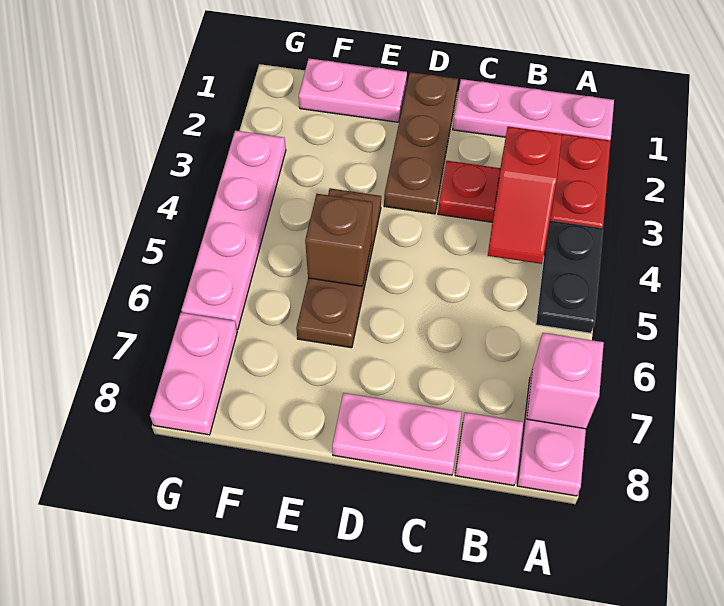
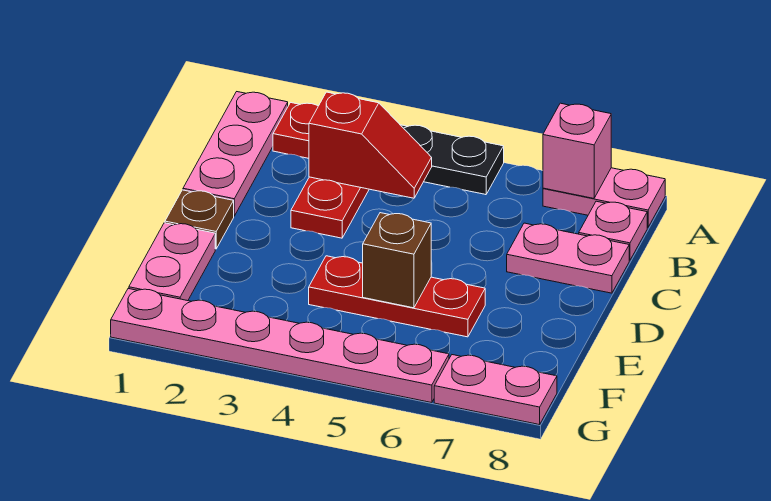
pink plate C8:D8 level 1 -> pink plate C7:C8 level 1
brown plate D1:D3 level 1 -> brown plate D1 level 1
brown plate E4:E6 level 1 -> red plate E4:E6 level 1
pink plate G3:G6 level 1 -> pink plate G1:G6 level 1

